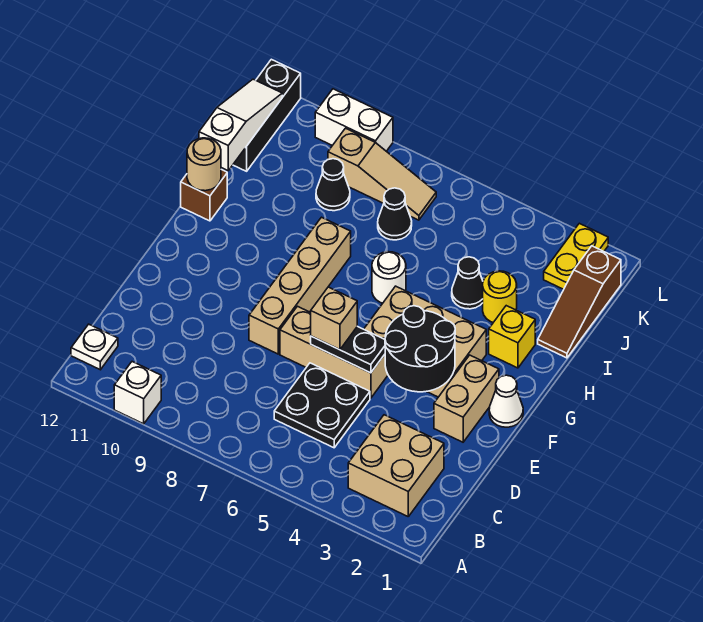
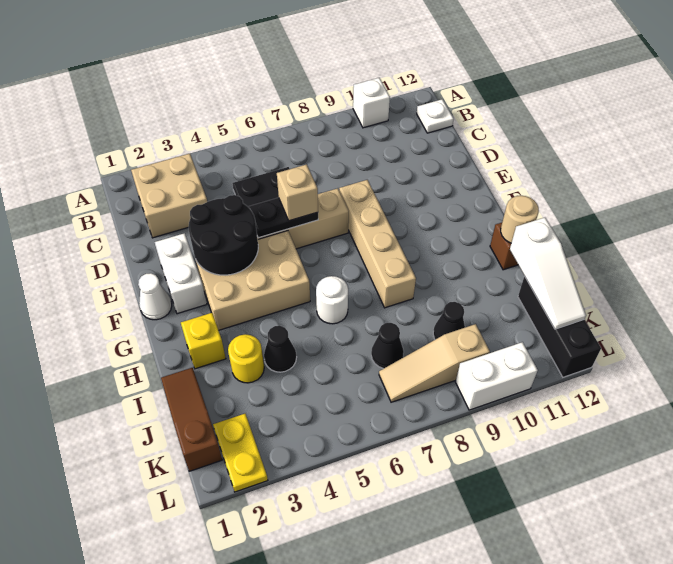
tan brick E2:F2 level 1 -> white brick E2:F2 level 1

